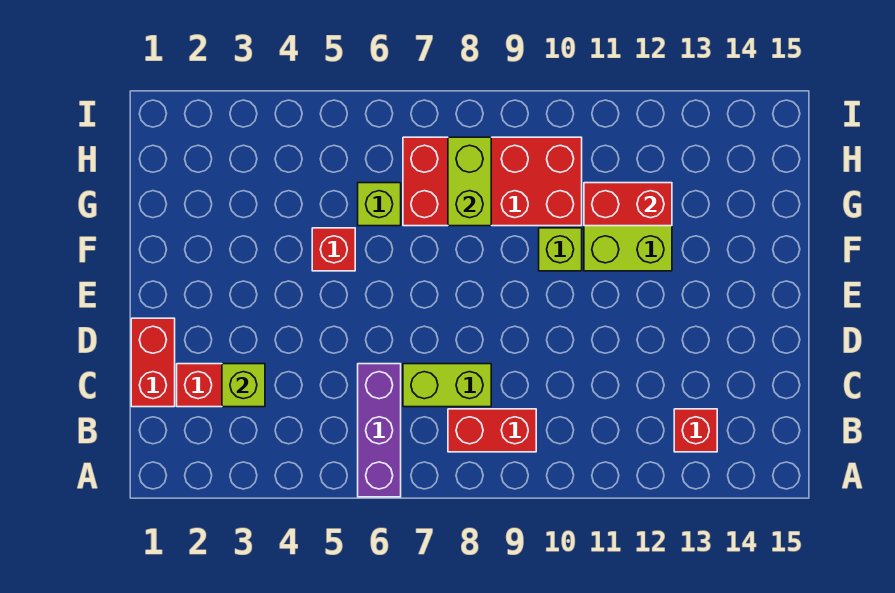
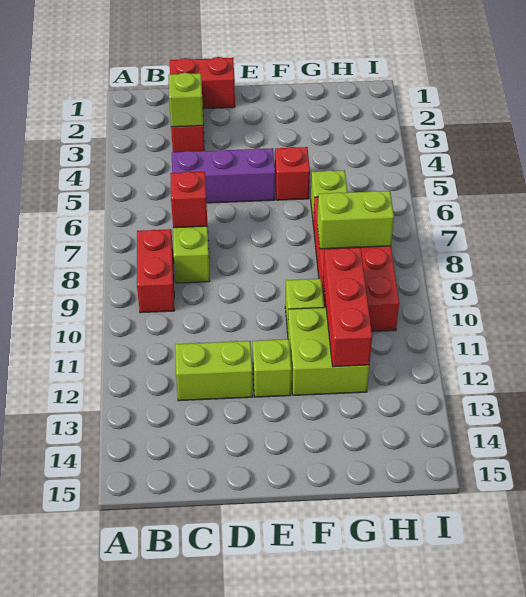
purple brick A6:C6 level 1 -> purple brick C5:E5 level 1
red brick B13 level 1 -> red brick C7 level 2
none -> lime brick C12:D12 level 1
none -> lime brick E12 level 1
red brick G11:G12 level 2 -> red brick G10:G12 level 2

